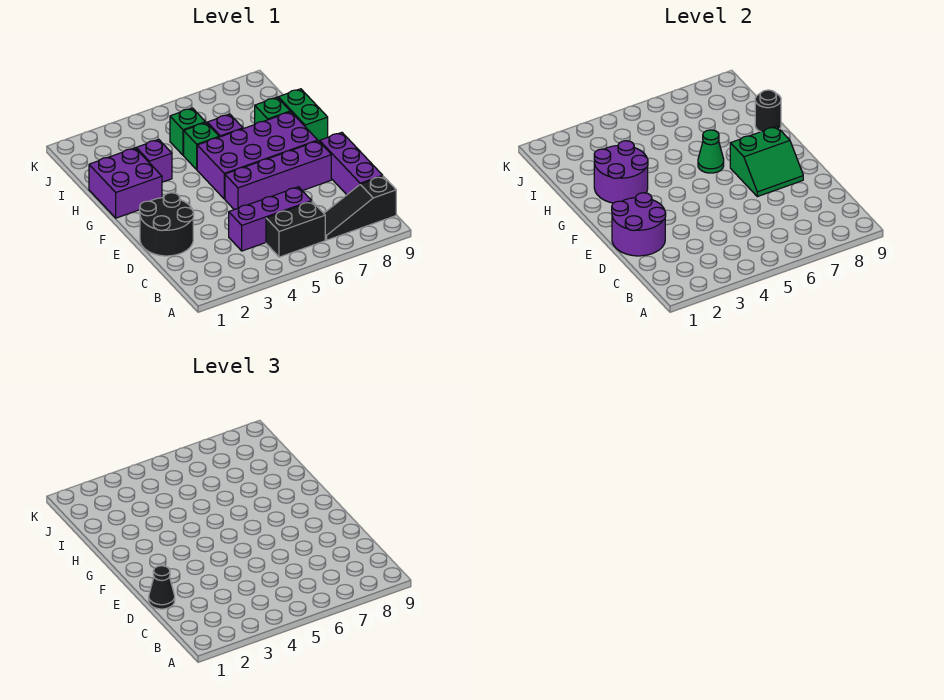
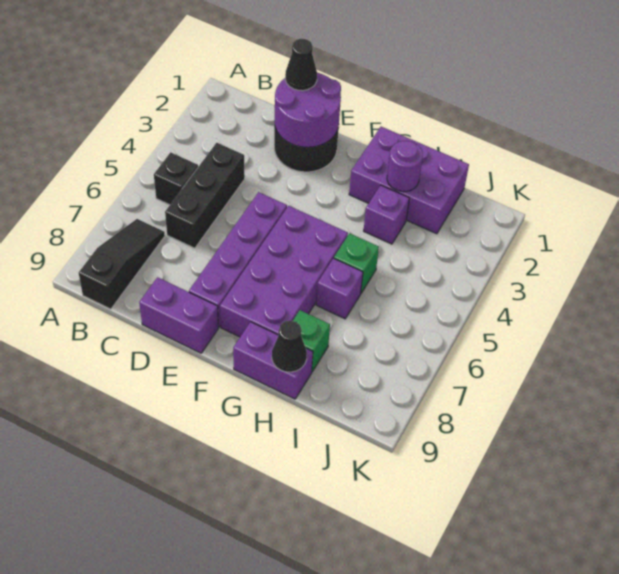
black brick B5:B6 level 1 -> black brick B5 level 1
purple brick C4:C6 level 1 -> black brick C4:C6 level 1
purple brick C9:E9 level 1 -> purple brick D9:E9 level 1
green slope E7:F8 level 2 top F -> none
purple brick G1:H2 level 1 -> purple brick G1:I2 level 1
purple round brick G2:H3 level 2 -> purple round brick H2 level 2
green cone G6 level 2 -> none
green brick G9:H9 level 1 -> purple brick G9:H9 level 1
black round brick H9 level 2 -> black cone H9 level 2
green brick I5 level 1 -> none

